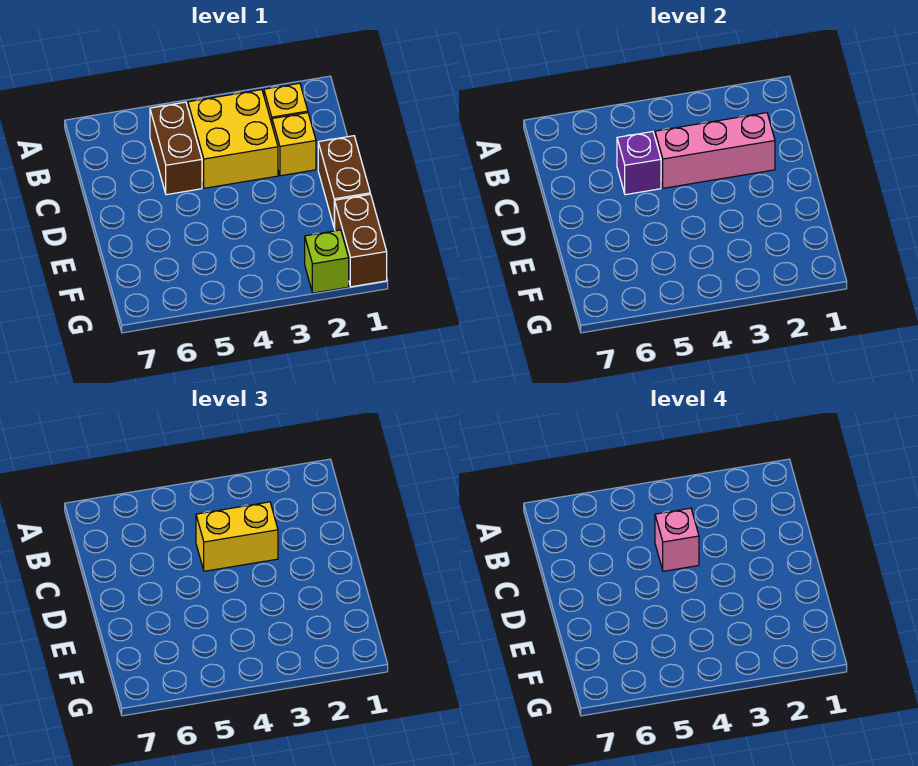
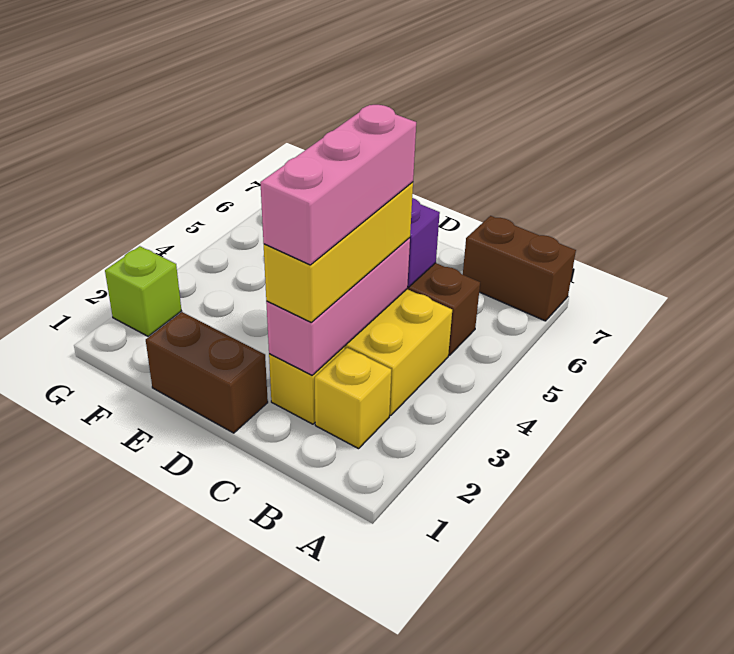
yellow brick C3:C4 level 3 -> yellow brick C2:C4 level 3
pink brick C4 level 4 -> pink brick C2:C4 level 4
brown brick F1:G1 level 1 -> brown brick A7:B7 level 1

